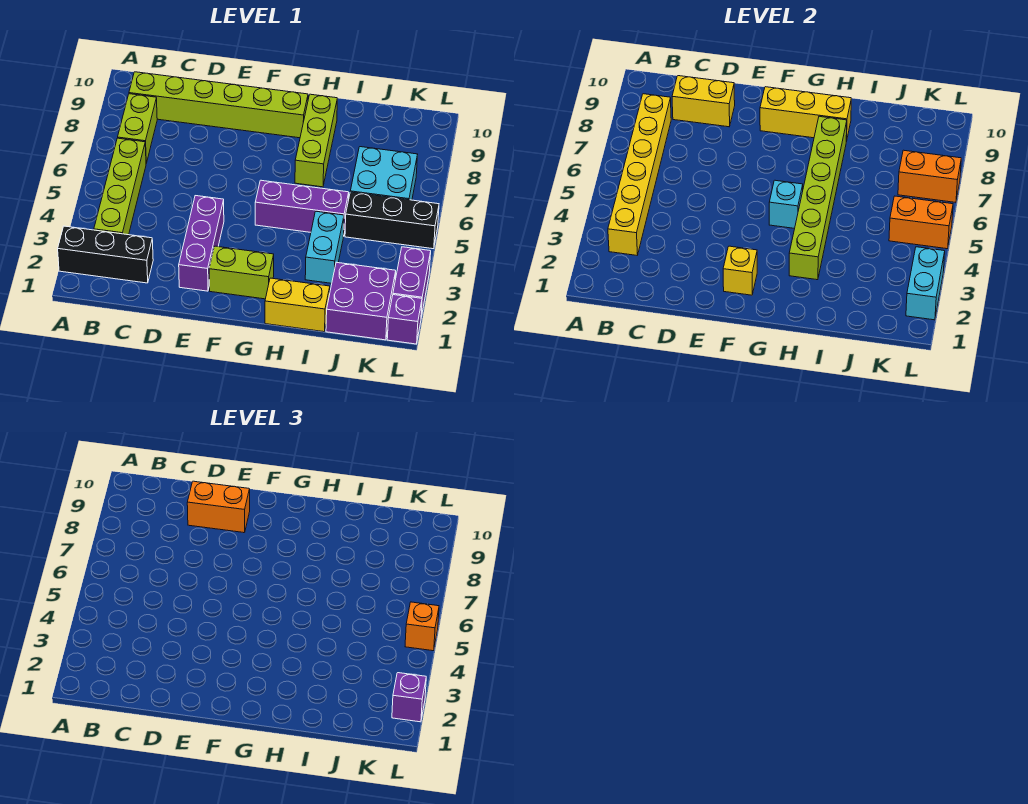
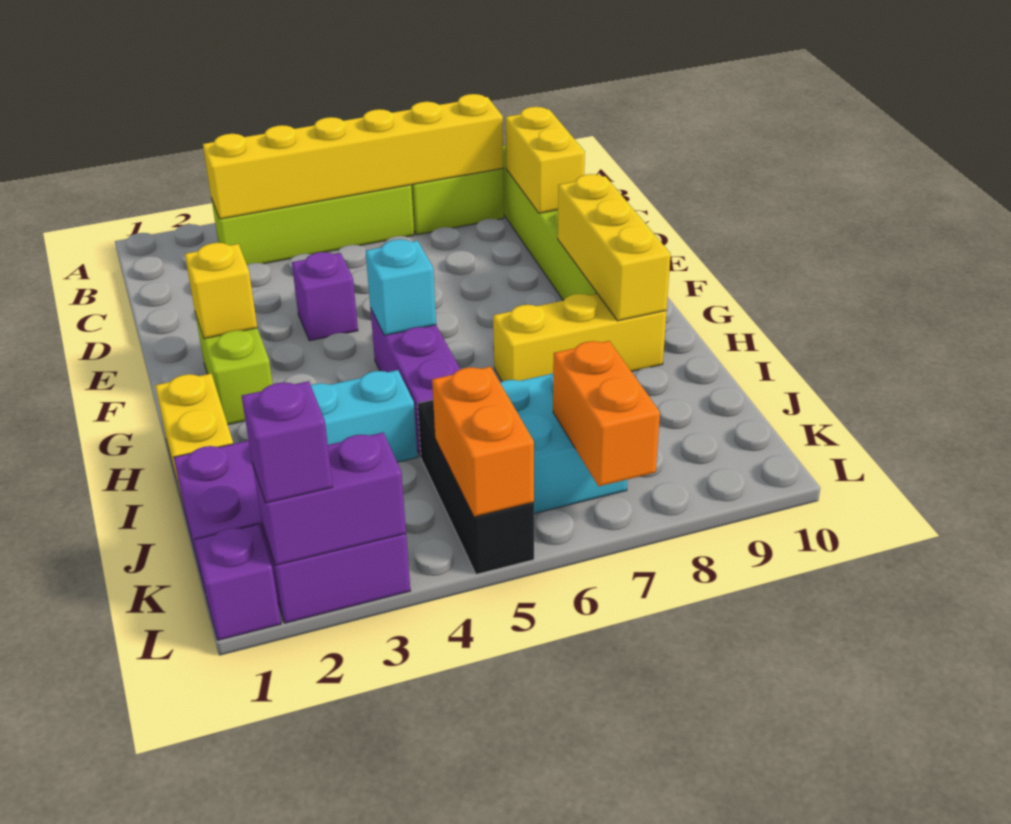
black brick A2:C2 level 1 -> none
orange brick D9:E9 level 3 -> none
purple brick E2:E4 level 1 -> purple brick E4 level 1
lime brick H3:H8 level 2 -> none
lime brick H7:H9 level 1 -> yellow brick H7:H9 level 1
cyan brick L2:L3 level 2 -> purple brick L2:L3 level 2
orange brick L5 level 3 -> none

